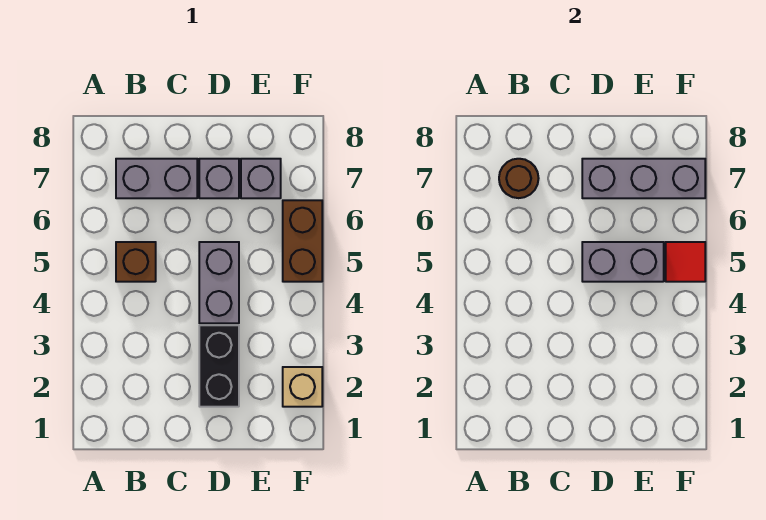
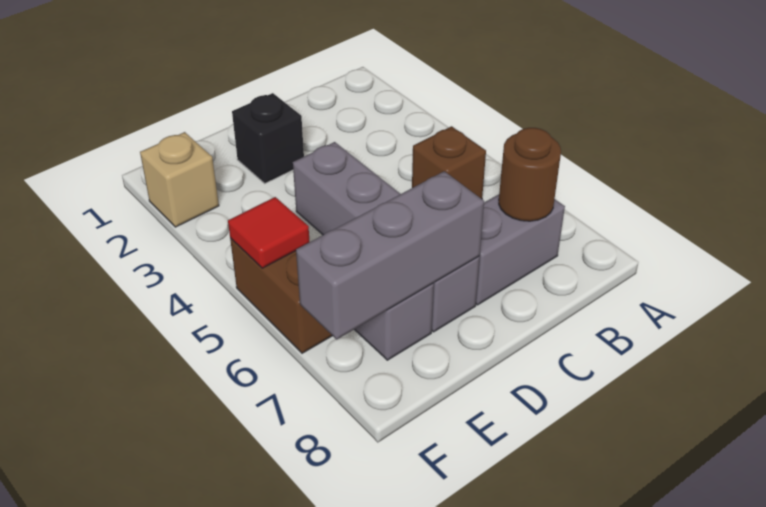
black brick D2:D3 level 1 -> black brick D2 level 1
grey brick D5:E5 level 2 -> none

